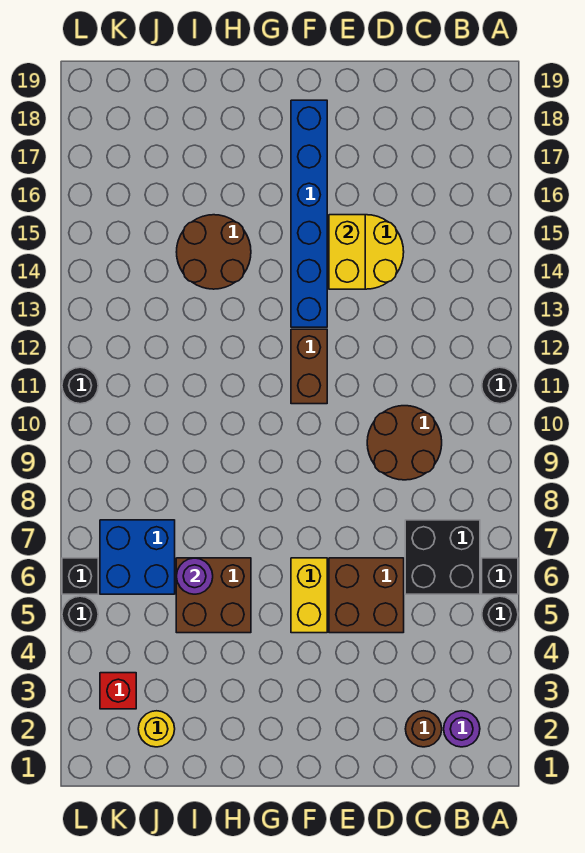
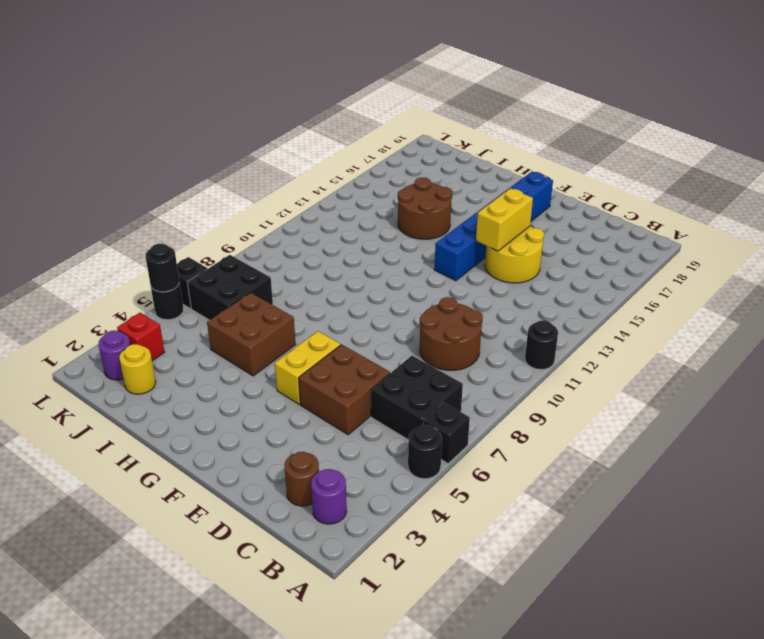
brown brick F11:F12 level 1 -> none
purple round brick I6 level 2 -> purple round brick K2 level 1
blue brick J6:K7 level 1 -> black brick J6:K7 level 1
black round brick L11 level 1 -> black round brick L5 level 2

